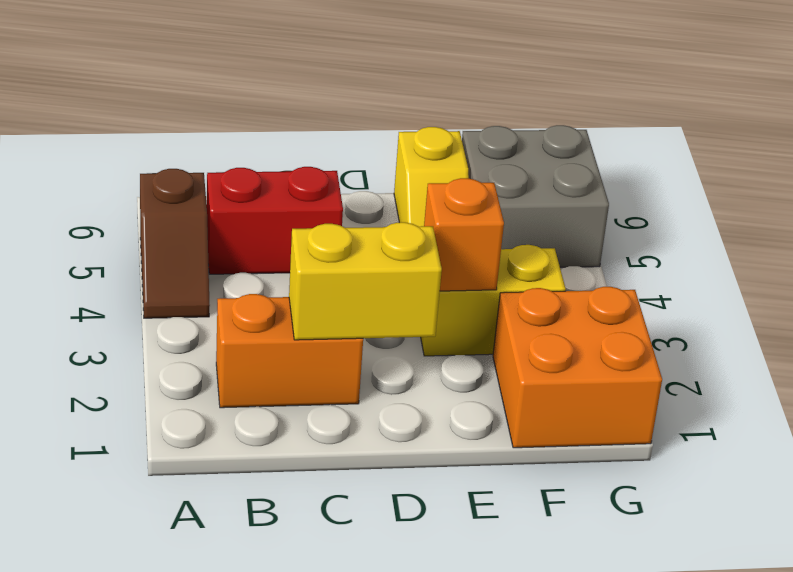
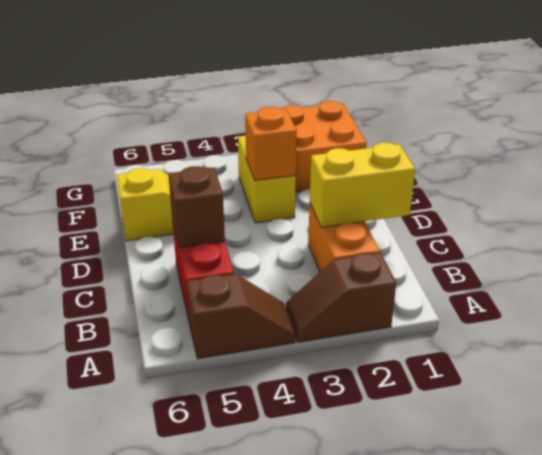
none -> brown slope A2:A3 level 1 top 2
yellow brick C2:D2 level 2 -> yellow brick C1:C2 level 2
none -> brown brick C5 level 2
grey brick F5:G6 level 1 -> none

